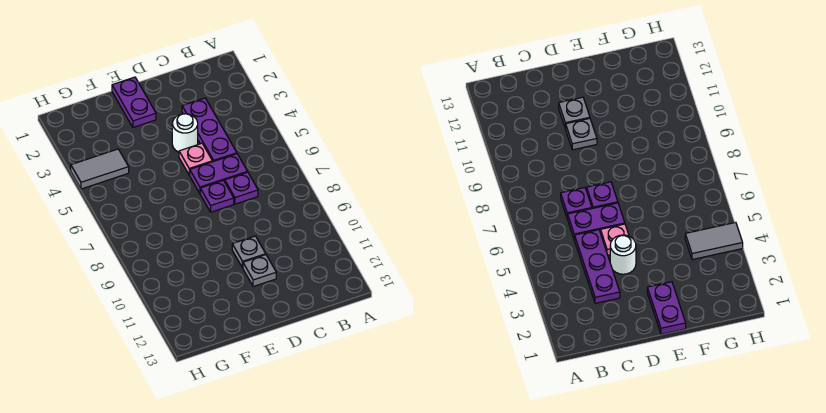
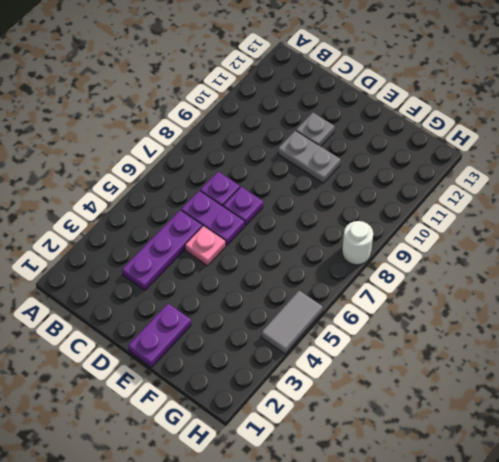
white round brick D4 level 1 -> white round brick H8 level 1
grey plate D10 level 1 -> grey plate D10:E10 level 1
grey tile G4:H4 level 1 -> grey tile H4:H5 level 1

